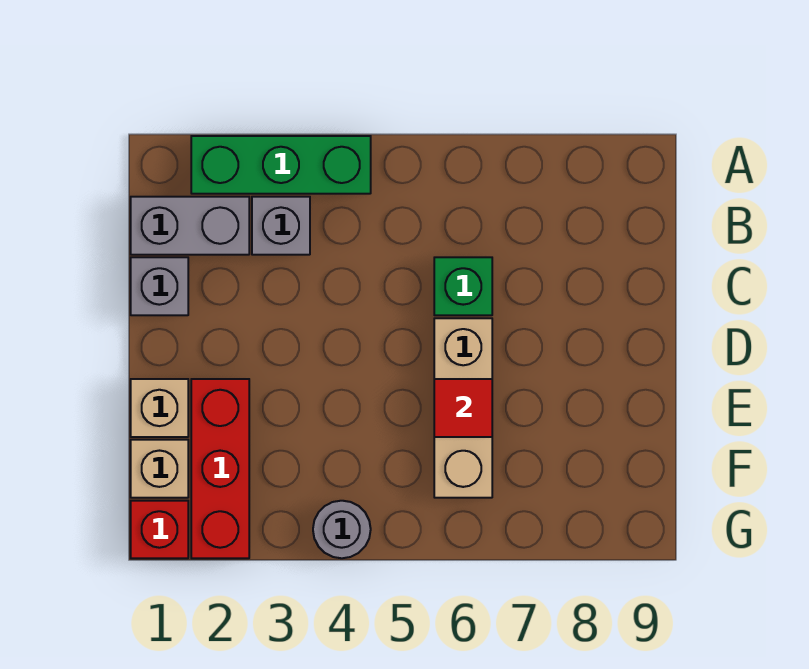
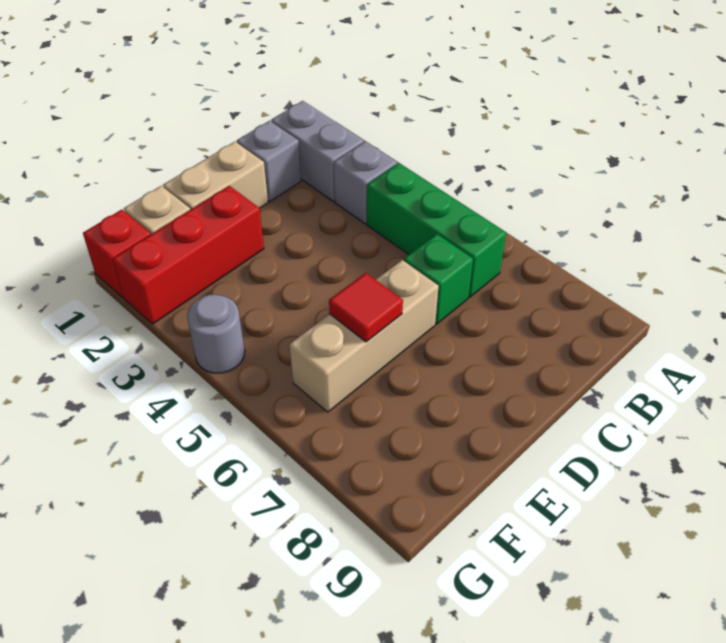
green brick A2:A4 level 1 -> green brick B4:B6 level 1
tan brick E1 level 1 -> tan brick D1:E1 level 1

